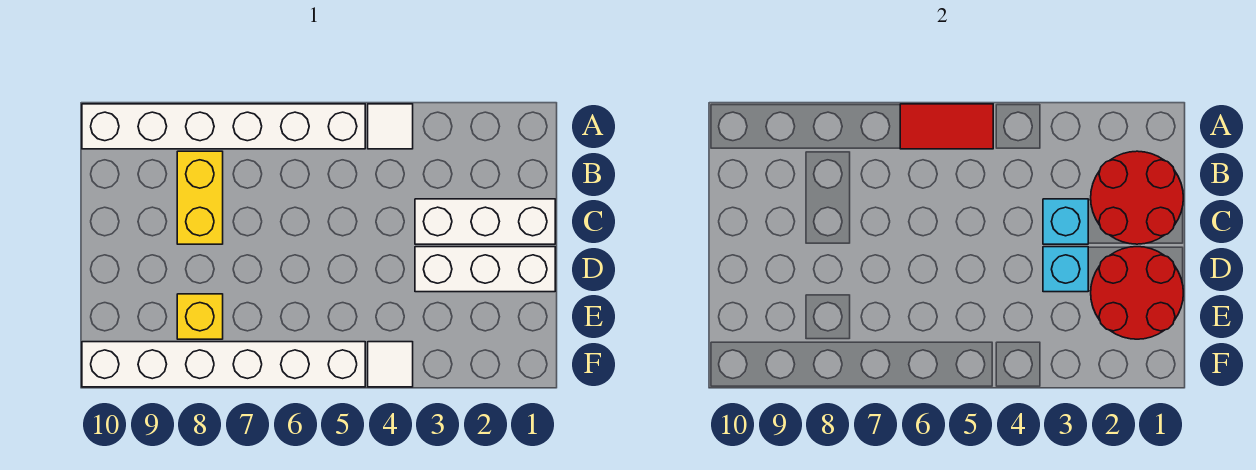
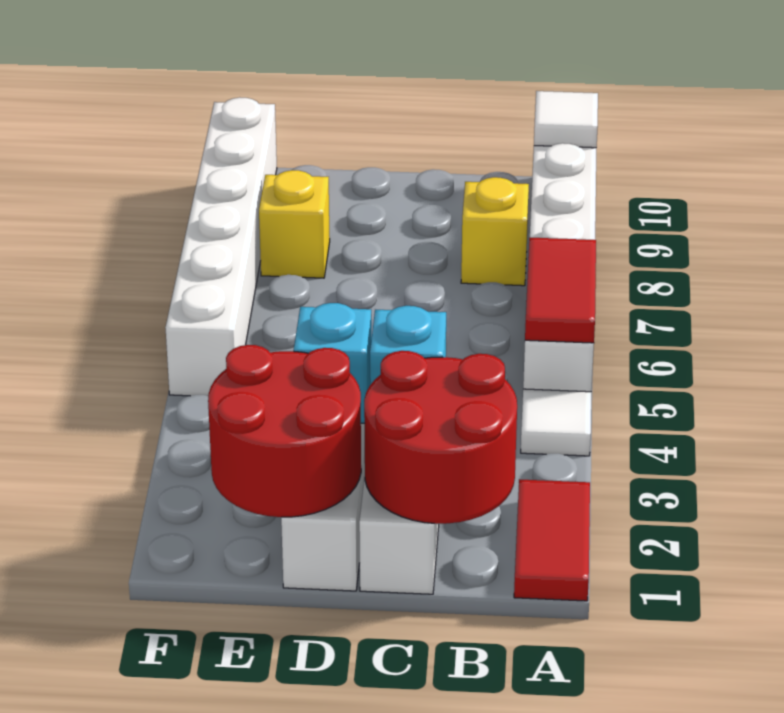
none -> red tile A1:A2 level 1
yellow brick B8:C8 level 1 -> yellow brick B8 level 1
white tile F4 level 1 -> white tile A10 level 2

